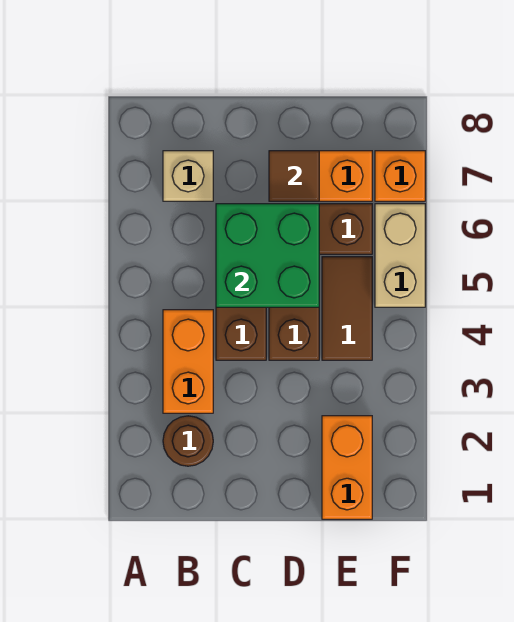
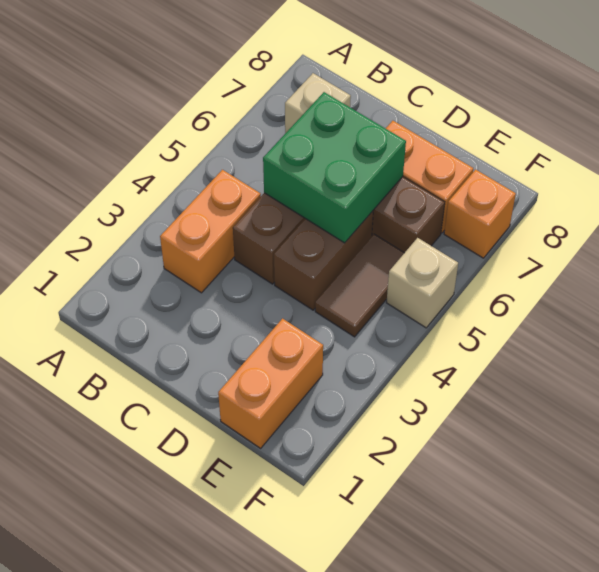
brown round brick B2 level 1 -> none
brown tile D7 level 2 -> none
tan brick F5:F6 level 1 -> tan brick F5 level 1

